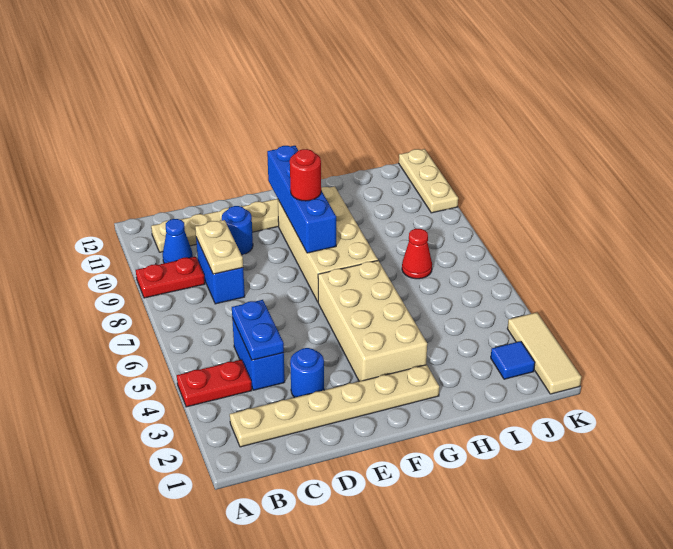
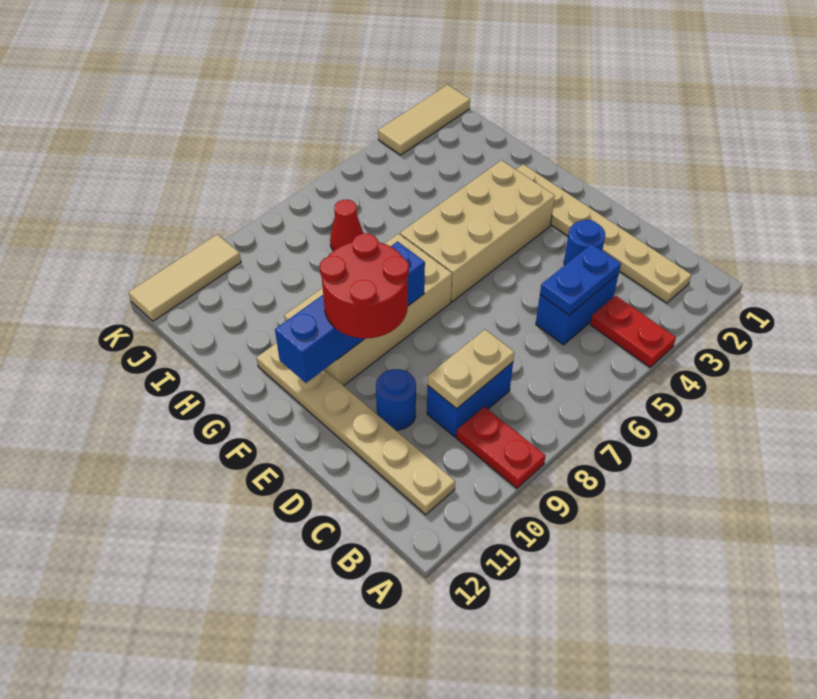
blue cone B10 level 1 -> none
red round brick F9 level 3 -> red round brick E9:F10 level 3
blue tile J2 level 1 -> none
tan plate K10:K12 level 1 -> tan tile K10:K12 level 1

